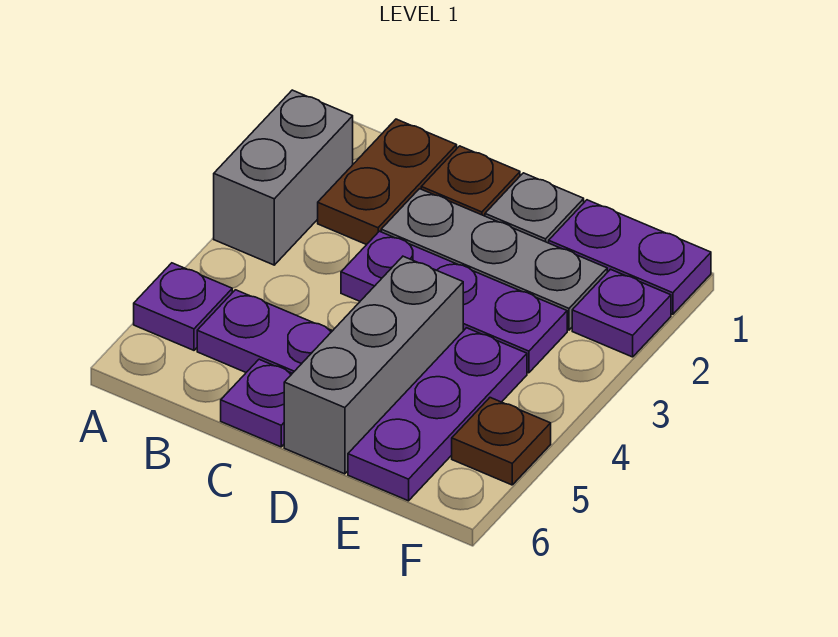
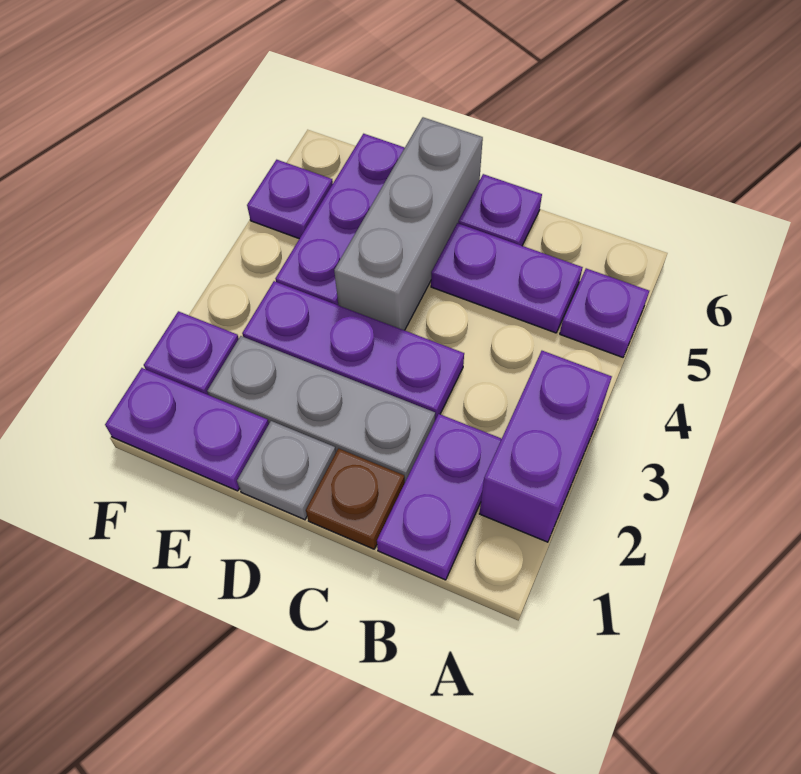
grey brick A2:A3 level 1 -> purple brick A2:A3 level 1
brown plate B1:B2 level 1 -> purple plate B1:B2 level 1
brown plate F5 level 1 -> purple plate F5 level 1

